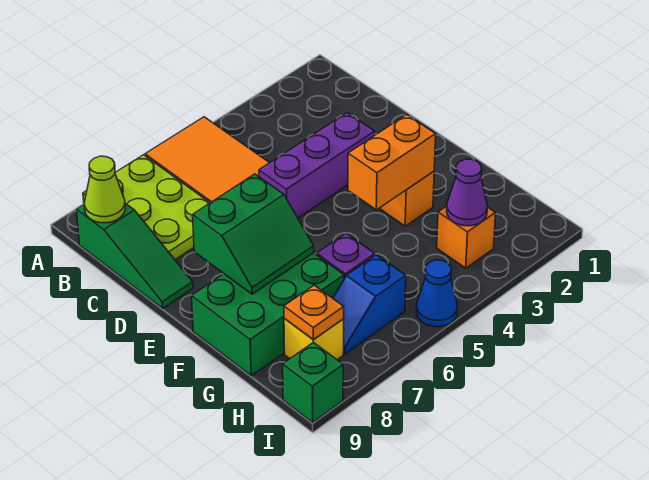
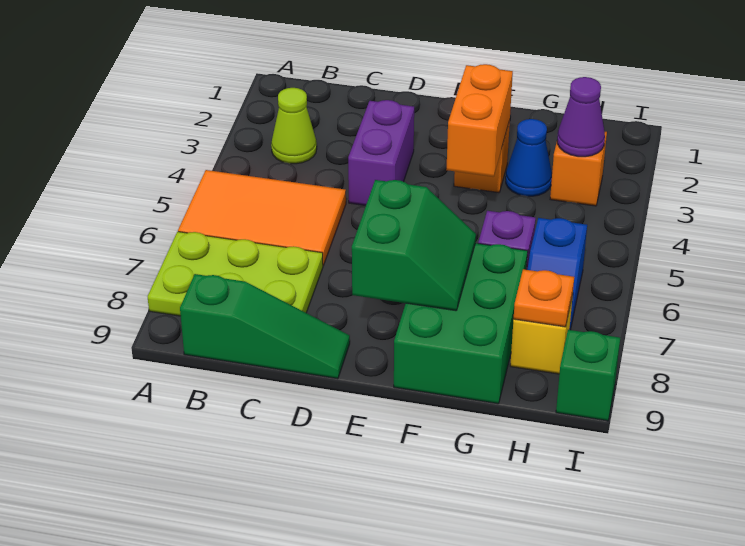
lime cone B9 level 2 -> lime cone B3 level 1
purple brick D3:D5 level 1 -> purple brick D3:D4 level 1
blue cone I5 level 1 -> blue cone G3 level 1

